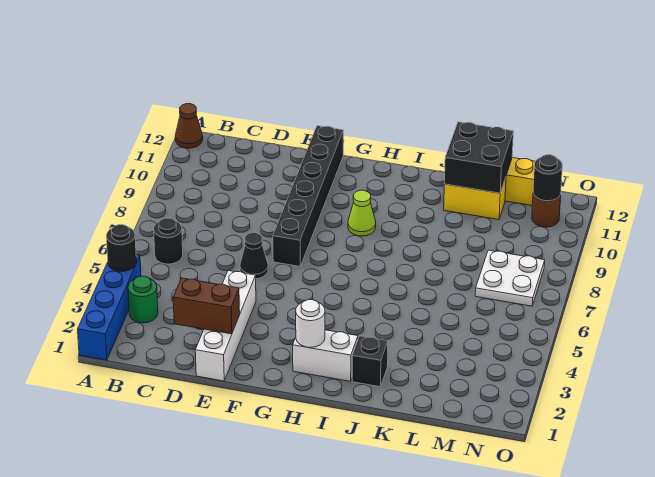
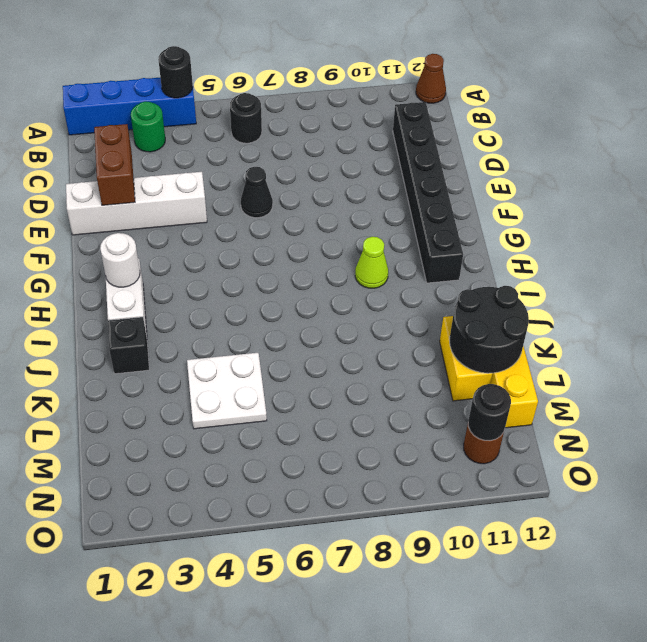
black brick F7:F12 level 1 -> black brick C11:H11 level 1
black brick K11:L12 level 2 -> black round brick K11:L12 level 2
white plate M7:N8 level 1 -> white plate K4:L5 level 1

